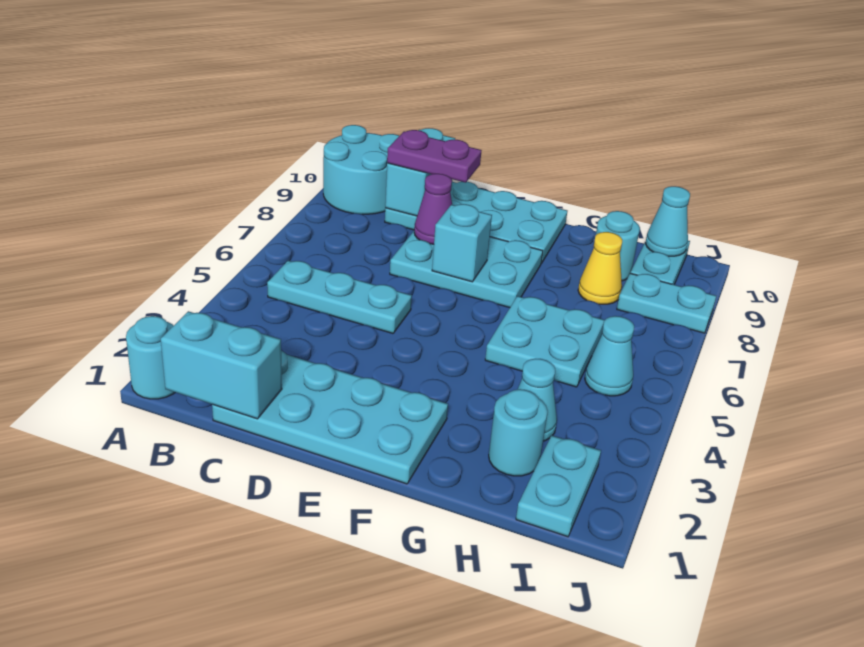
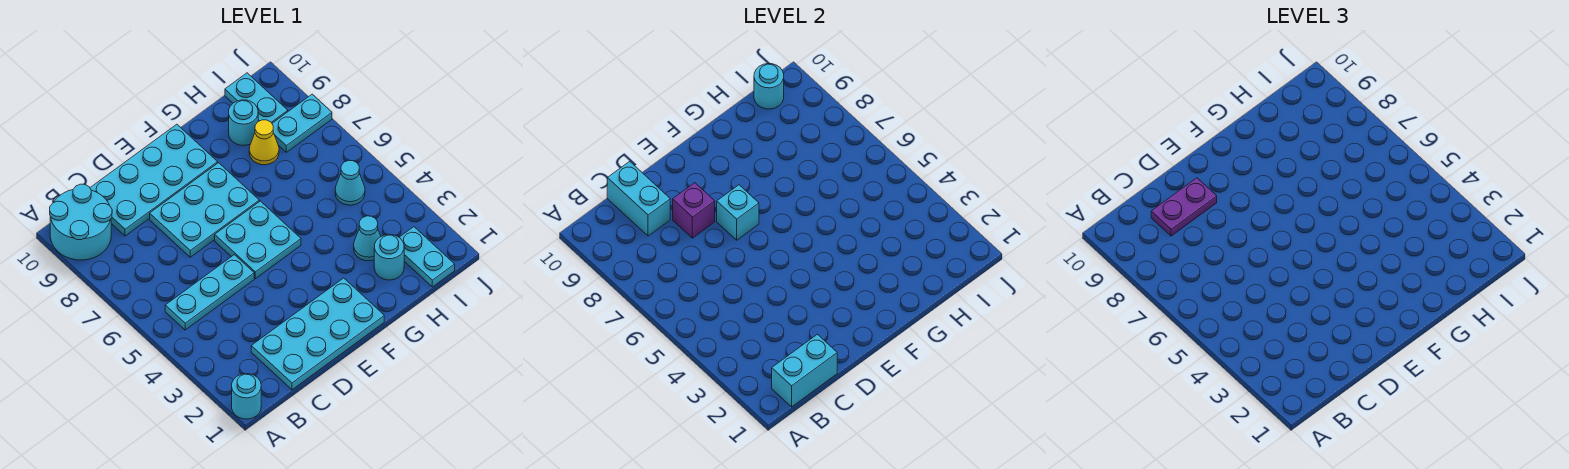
purple cone D8 level 2 -> purple brick D8 level 2
cyan plate G5:H6 level 1 -> cyan plate E5:F6 level 1
cyan cone I10 level 2 -> cyan round brick I10 level 2

